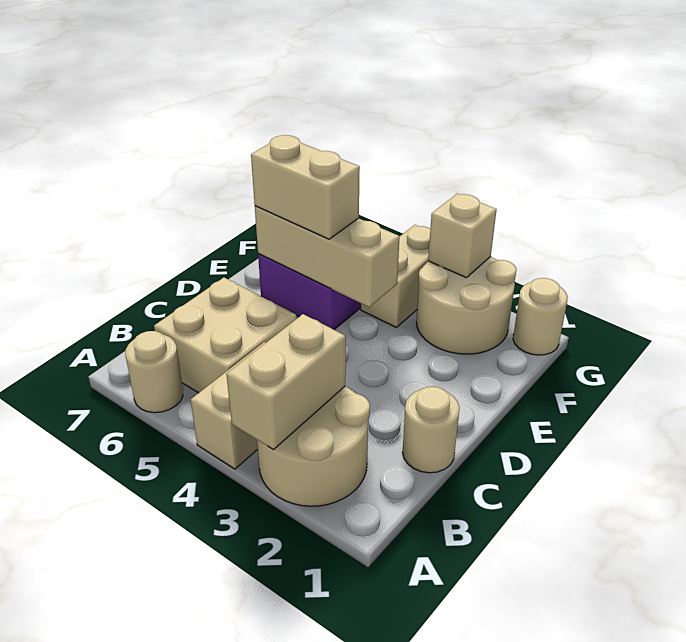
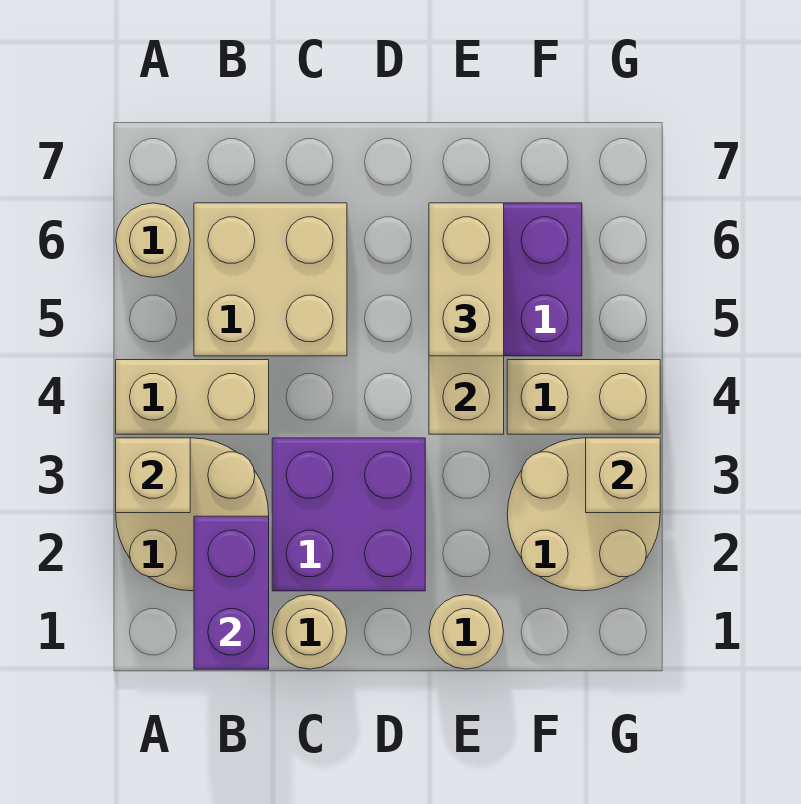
tan brick A3:B3 level 2 -> tan brick A3 level 2
none -> purple brick B1:B2 level 2
none -> purple brick C2:D3 level 1
tan round brick G1 level 1 -> tan round brick E1 level 1

